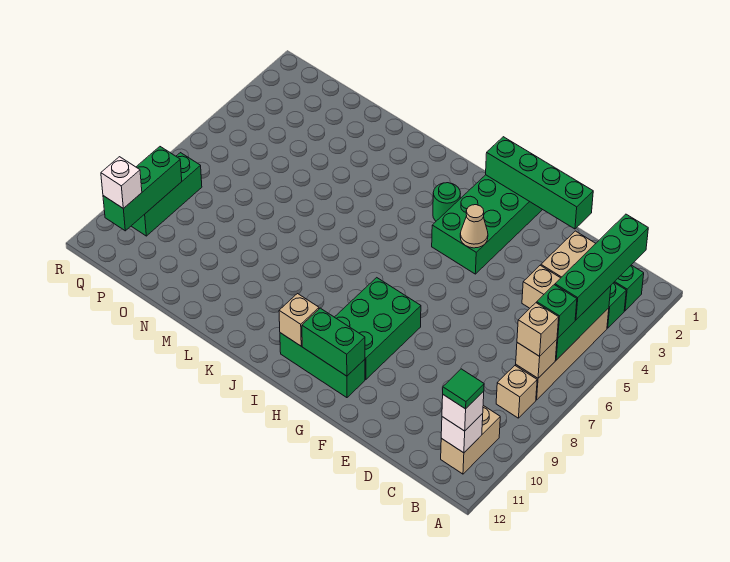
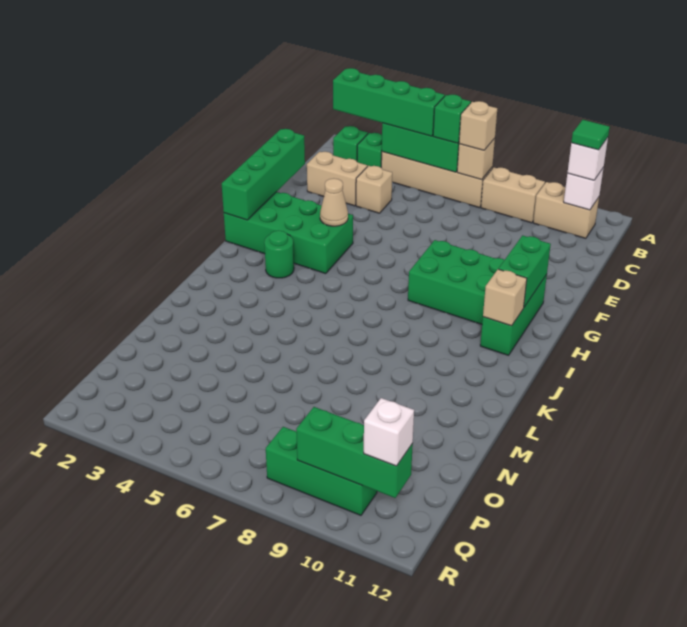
tan brick B8 level 1 -> tan brick B8:B9 level 1

